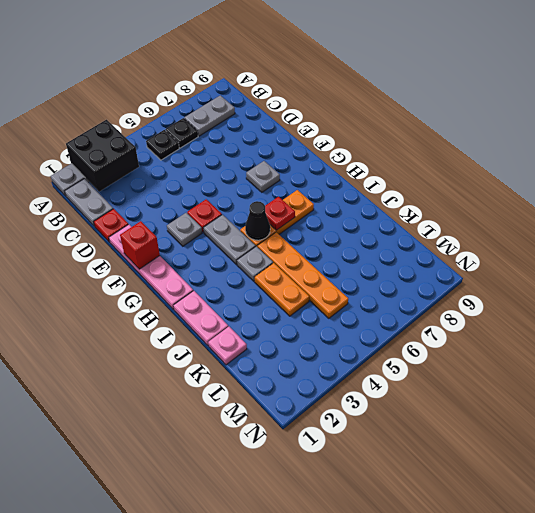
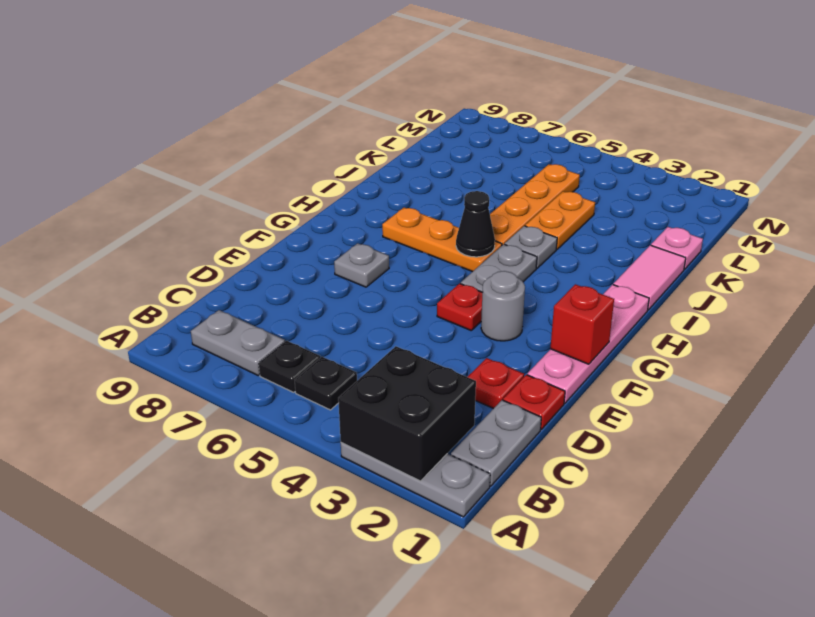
grey plate F3 level 1 -> grey round brick F3 level 1
red plate H6 level 2 -> red plate D2 level 1
pink plate I1:J1 level 1 -> pink tile I1:J1 level 1

